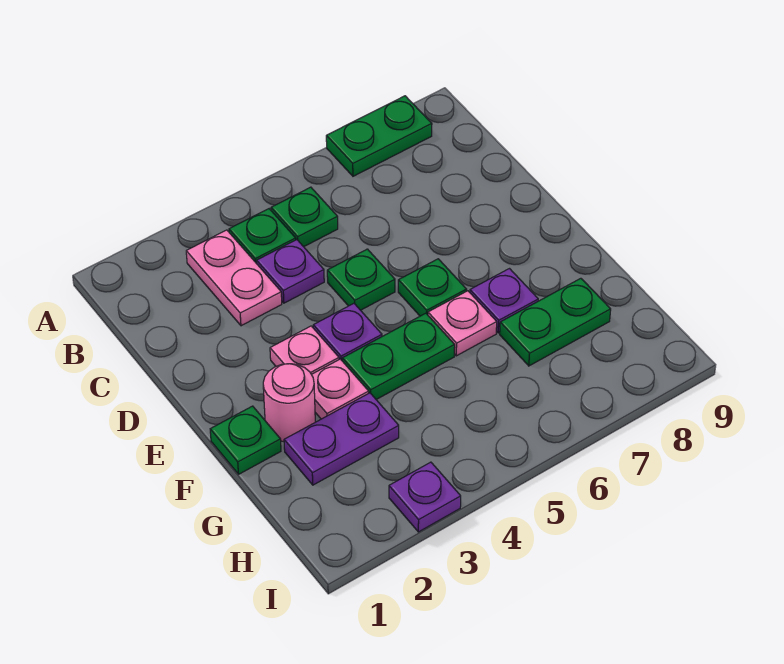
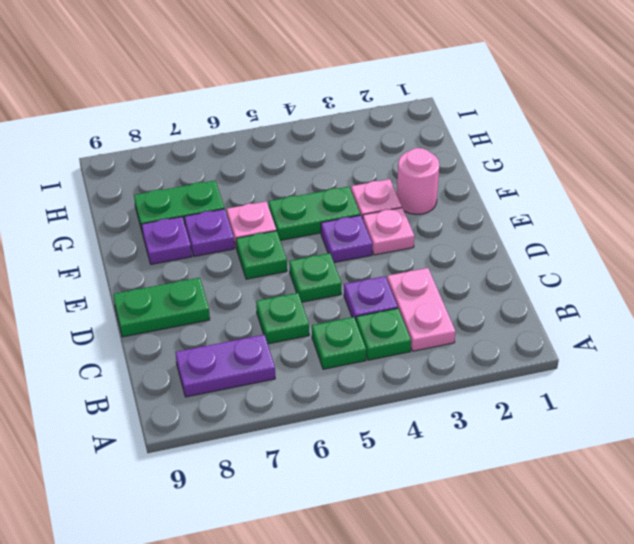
green plate A7:A8 level 1 -> green plate D8:D9 level 1
green plate F1 level 1 -> green plate C6 level 1
purple plate G2:G3 level 1 -> purple plate B7:B8 level 1
purple plate I3 level 1 -> purple plate F8 level 1

